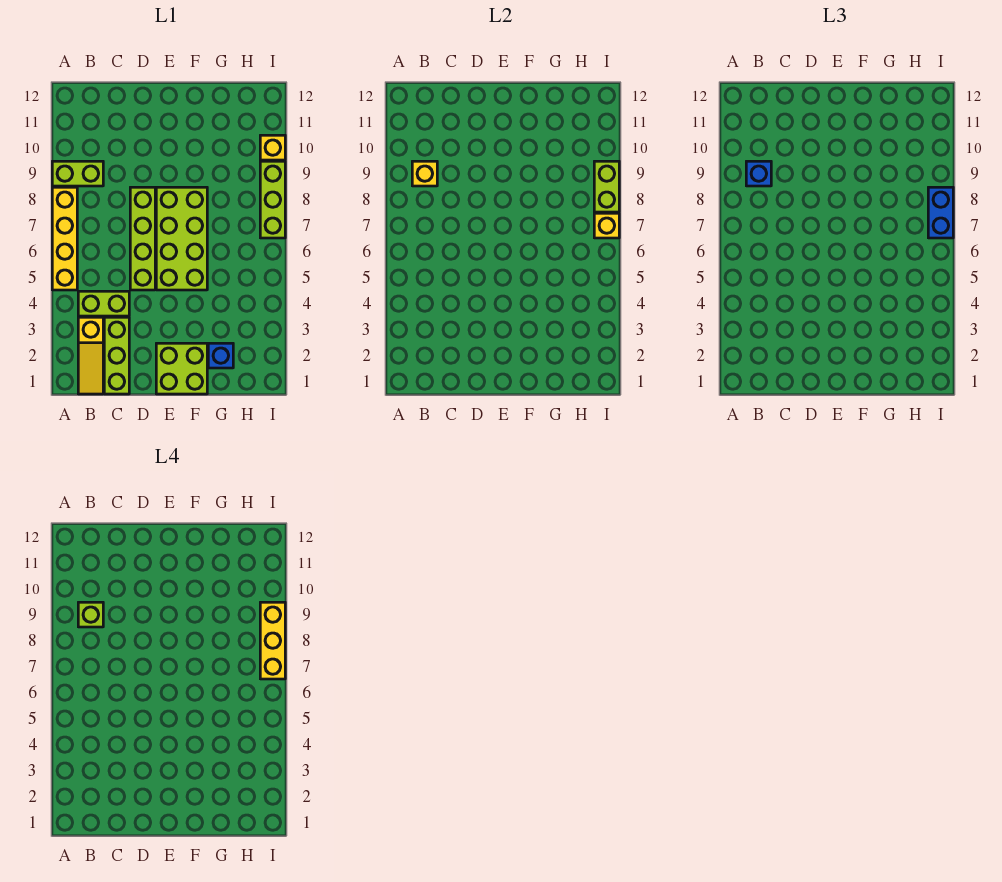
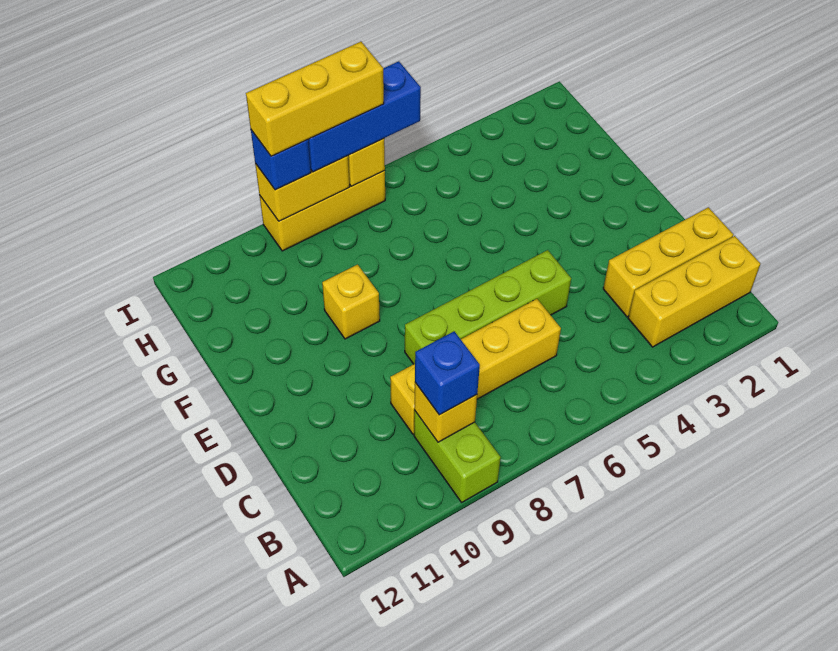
yellow brick A5:A8 level 1 -> yellow brick C6:C9 level 1
yellow slope B1:B3 level 1 top 3 -> yellow brick B1:B3 level 1
lime brick B4:C4 level 1 -> none
lime brick B9 level 4 -> none
lime brick C1:C3 level 1 -> yellow brick C1:C3 level 1
lime brick E1:F2 level 1 -> none
lime brick E5:F8 level 1 -> none
blue brick G2 level 1 -> blue brick I9 level 3
lime brick I7:I9 level 1 -> yellow brick I7:I9 level 1
blue brick I7:I8 level 3 -> blue brick I6:I8 level 3
lime brick I8:I9 level 2 -> yellow brick I8:I9 level 2
yellow brick I10 level 1 -> yellow brick F9 level 1

